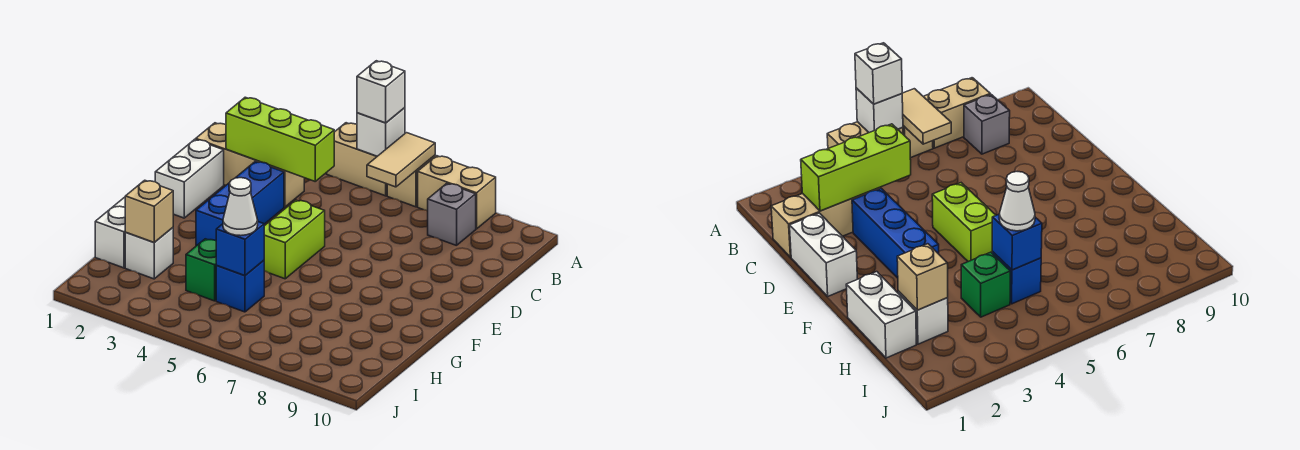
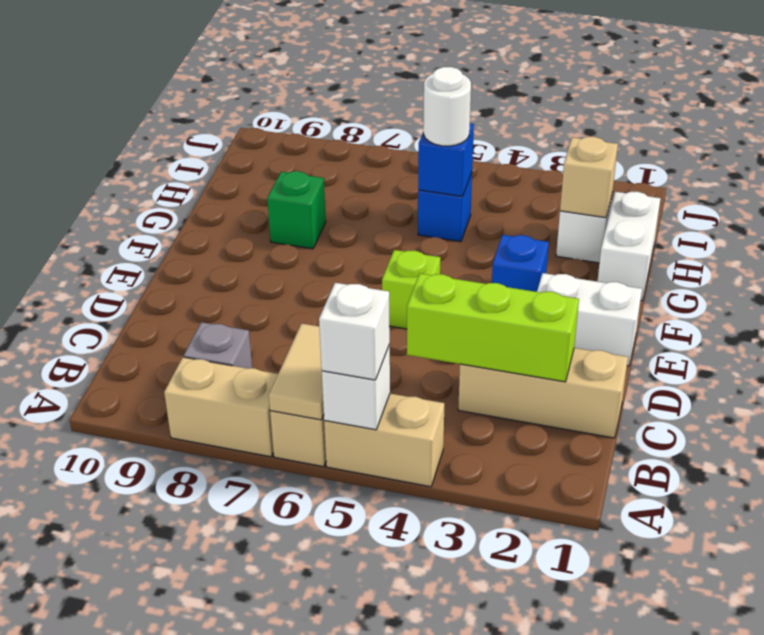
white brick D1:E1 level 1 -> white brick E1:E2 level 1
blue brick D3:F3 level 1 -> blue brick F3 level 1
lime brick E5:F5 level 1 -> lime brick E5 level 1
green brick H4 level 1 -> green brick G8 level 1
white cone H5 level 3 -> white round brick H5 level 3

